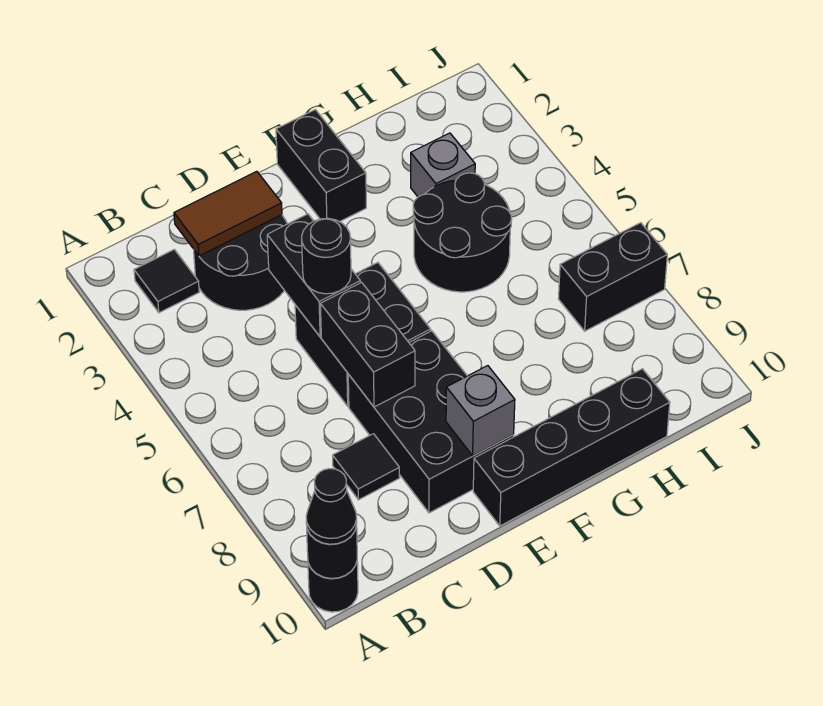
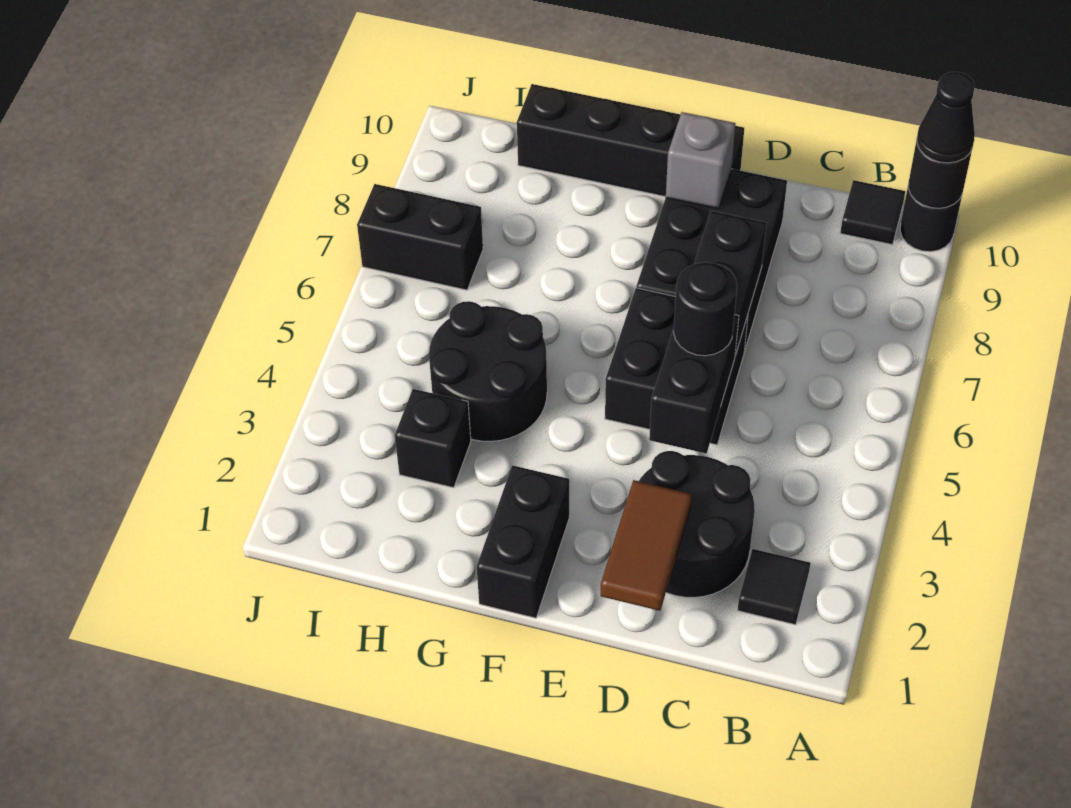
brown tile C2:D2 level 2 -> brown tile D1:D2 level 2
black tile C8 level 1 -> black tile B10 level 1
grey brick H3 level 1 -> black brick H3 level 1

